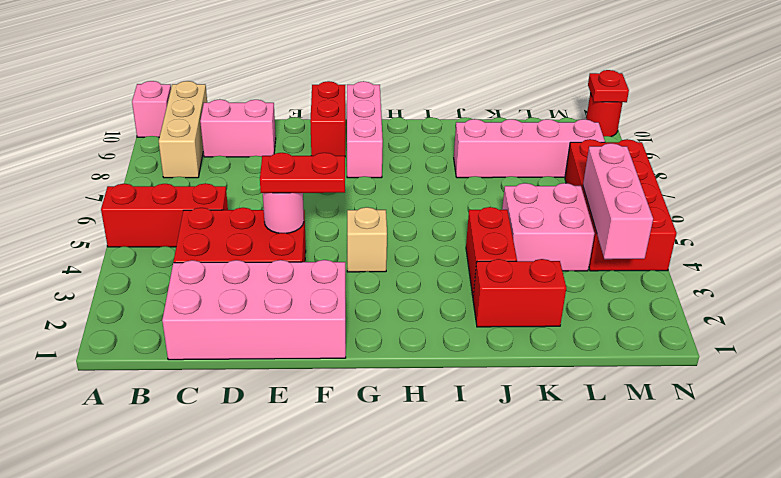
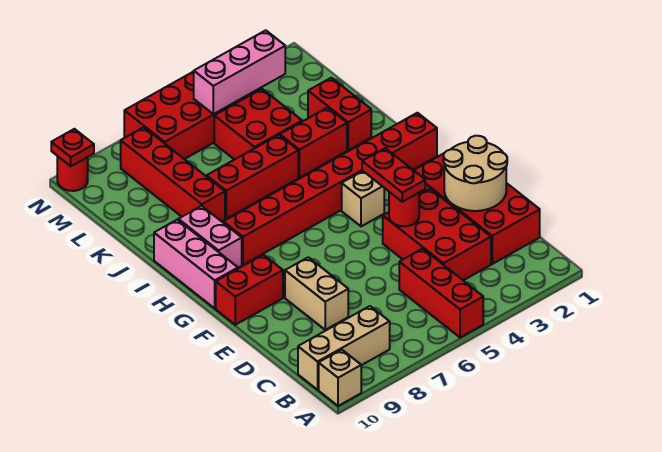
pink brick A10 level 1 -> tan brick A10 level 1
pink brick C1:F2 level 1 -> red brick C1:F2 level 1
pink brick C9:D9 level 1 -> pink brick H9:I9 level 1
none -> tan round brick D1:E2 level 2
none -> tan brick D8:E8 level 1
pink round brick E4 level 2 -> red round brick E4 level 2
pink brick G8:G10 level 1 -> pink brick G10:I10 level 1
none -> red brick H1:H8 level 1
none -> red brick J5:J7 level 1
pink brick J8:M8 level 1 -> red brick J8:M8 level 1
pink brick K4:L5 level 1 -> red brick K4:L5 level 1

